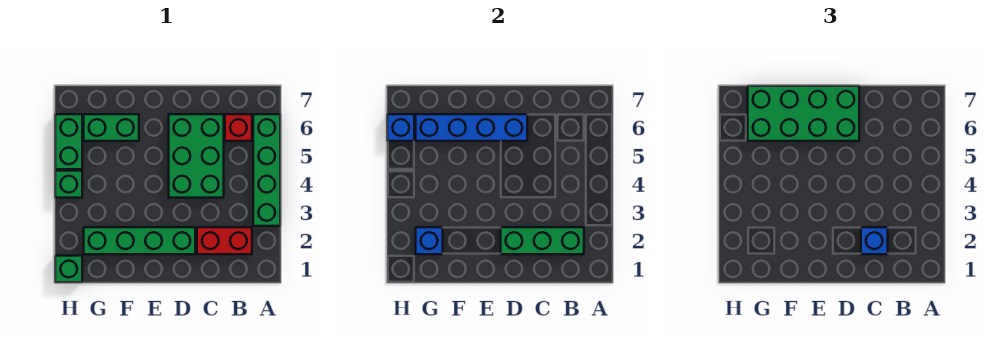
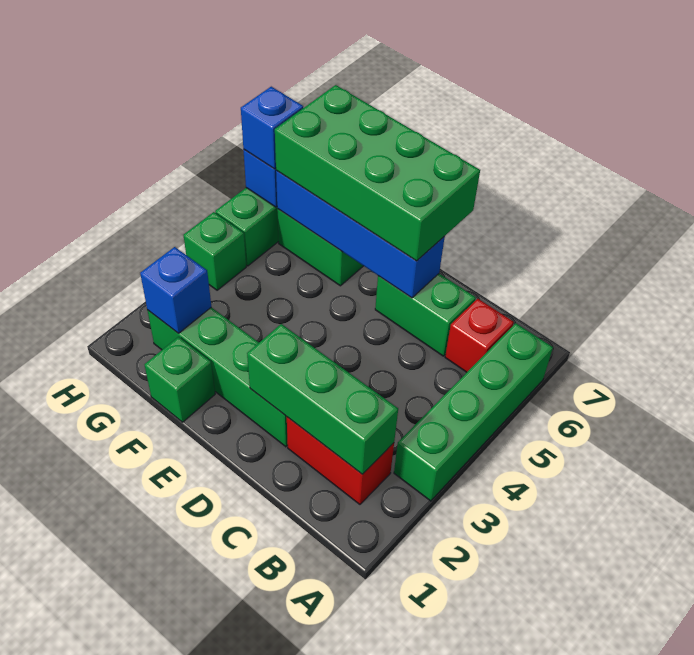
blue brick C2 level 3 -> blue brick H6 level 3
green brick C4:D6 level 1 -> green brick C6:D6 level 1
green brick H1 level 1 -> green brick F1 level 1

